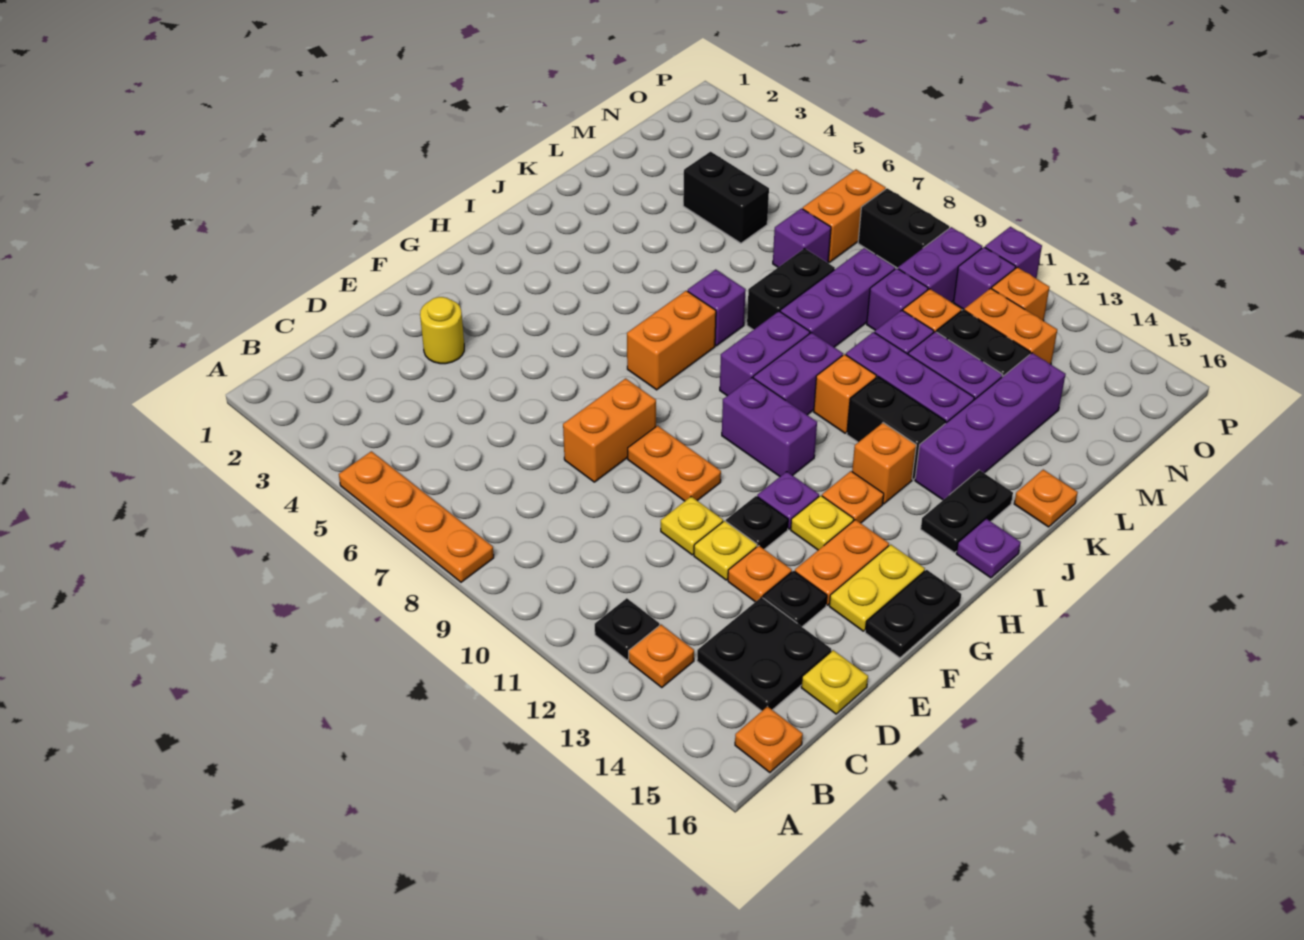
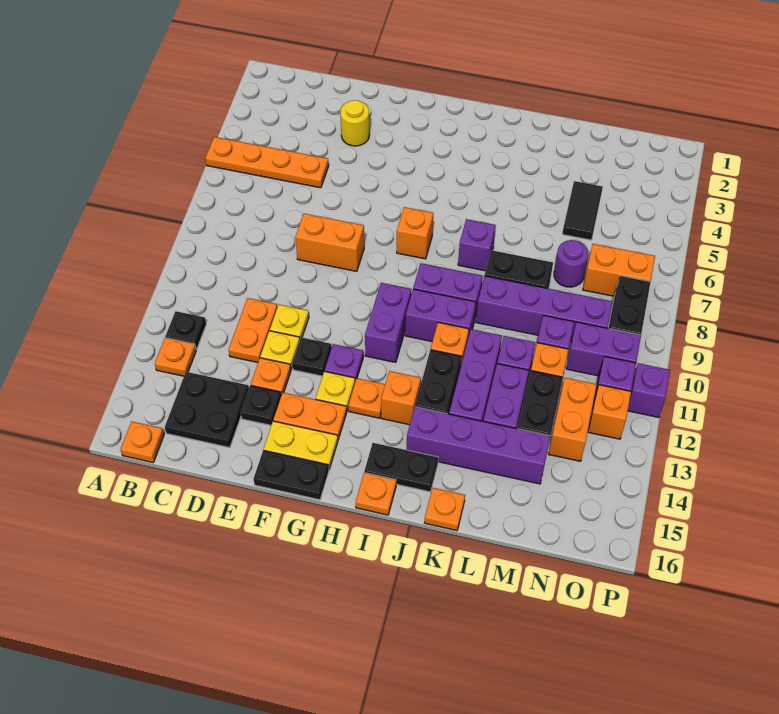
orange plate A5:A8 level 1 -> orange plate A5:D5 level 1
yellow plate D16 level 1 -> none
orange plate F9:F10 level 1 -> orange plate D11:D12 level 1
orange brick H7:I7 level 1 -> orange brick H7 level 1
purple plate I16 level 1 -> orange plate I16 level 1
purple brick K9:M9 level 1 -> purple brick K9:N9 level 1
black brick M4:M5 level 1 -> black tile M4:M5 level 1
purple brick M7 level 1 -> purple round brick M7 level 1

